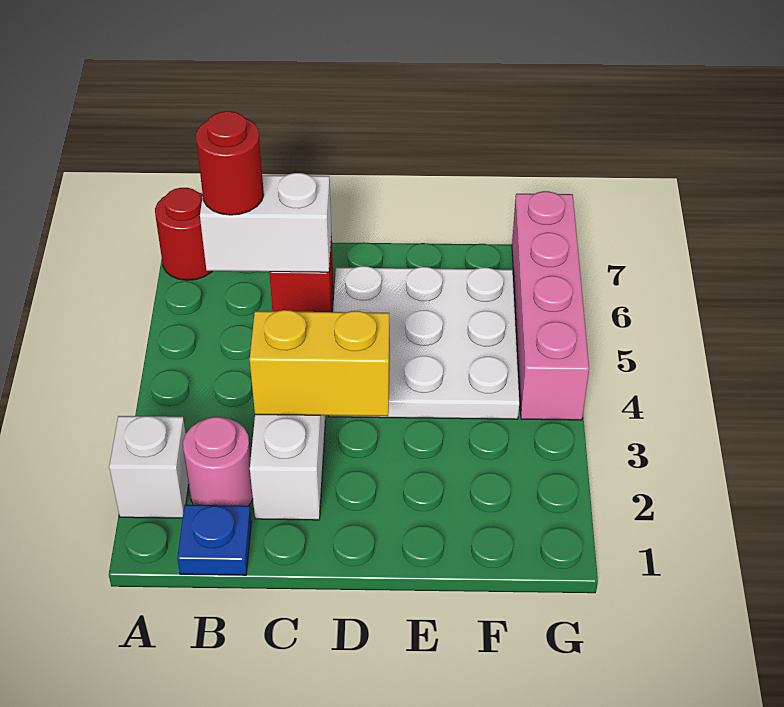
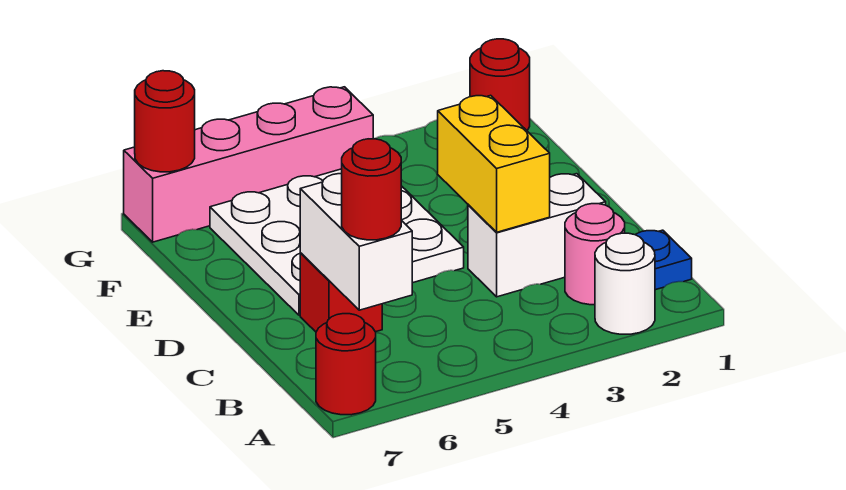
white brick A2 level 1 -> white round brick A2 level 1
none -> red round brick G1 level 1
none -> red round brick G7 level 2

